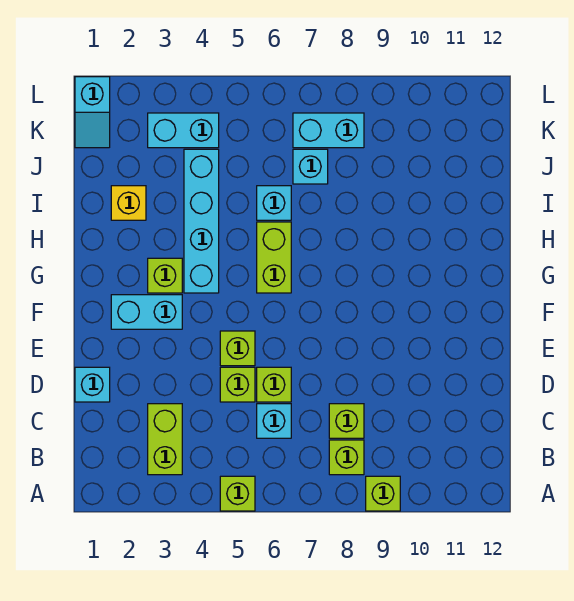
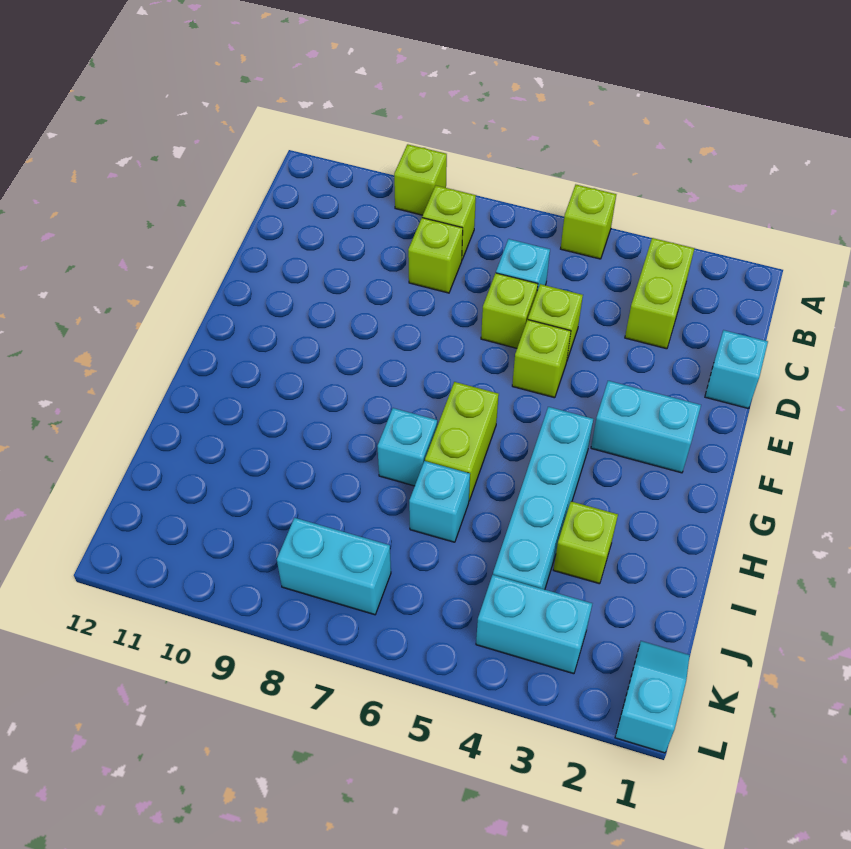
lime brick G3 level 1 -> lime brick I3 level 1
yellow brick I2 level 1 -> none
cyan brick J7 level 1 -> cyan brick H7 level 1

